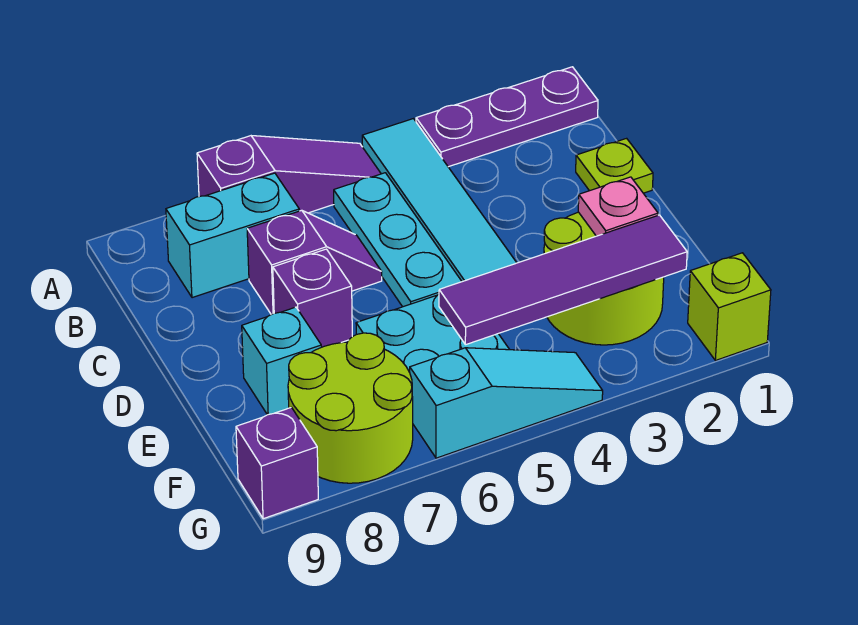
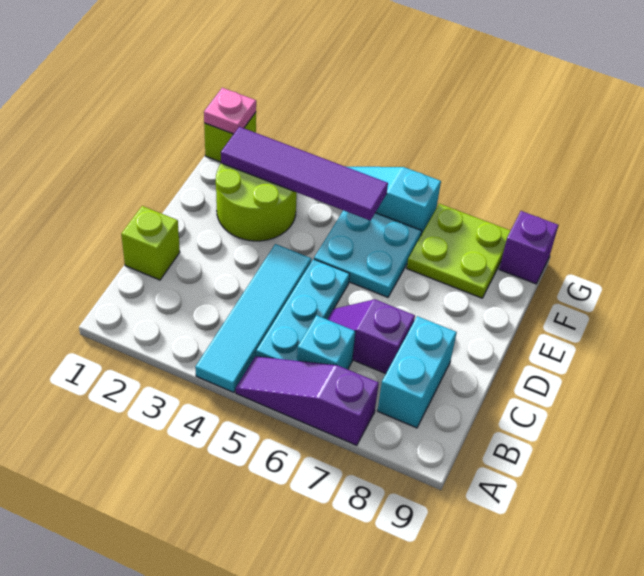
purple plate A1:A3 level 1 -> none
cyan brick B7:B8 level 1 -> cyan brick B8:C8 level 1
lime plate C1 level 1 -> lime brick C1 level 1
purple brick D7 level 1 -> none
pink plate E2 level 2 -> pink plate G1 level 2
cyan brick E8 level 1 -> cyan brick B6 level 1
lime round brick F7:G8 level 1 -> lime plate F7:G8 level 1

